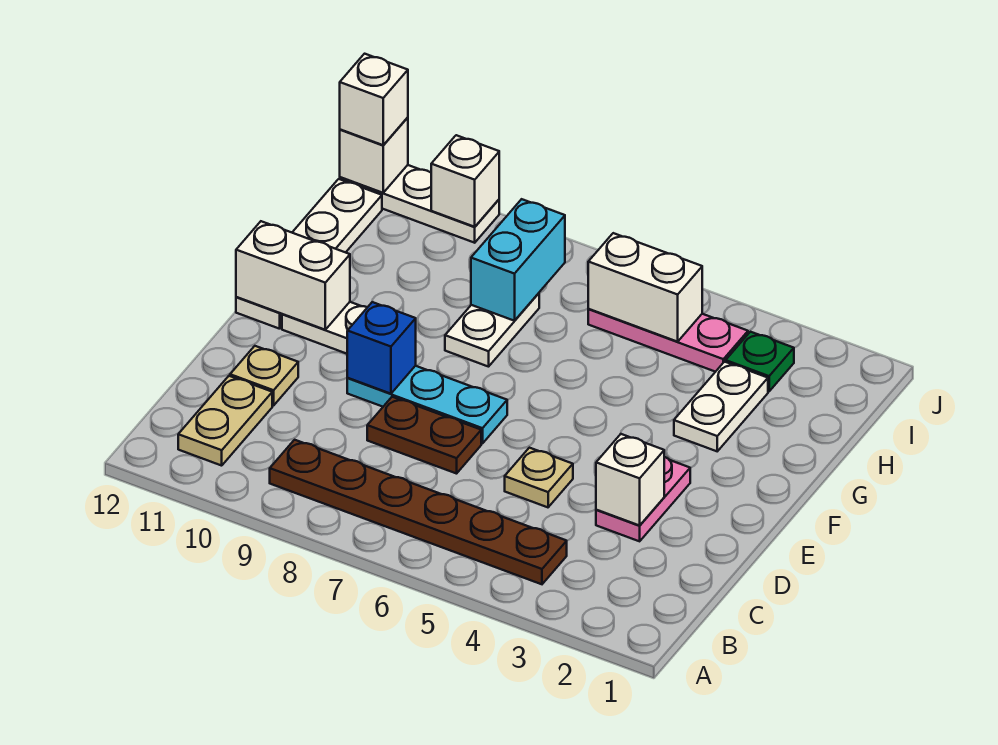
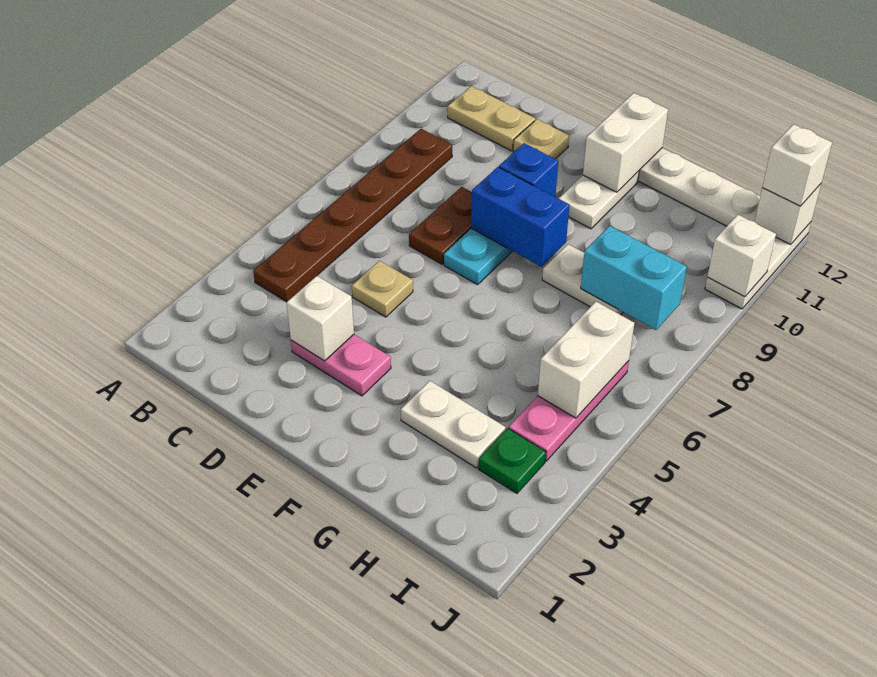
none -> blue brick E8:F8 level 2

